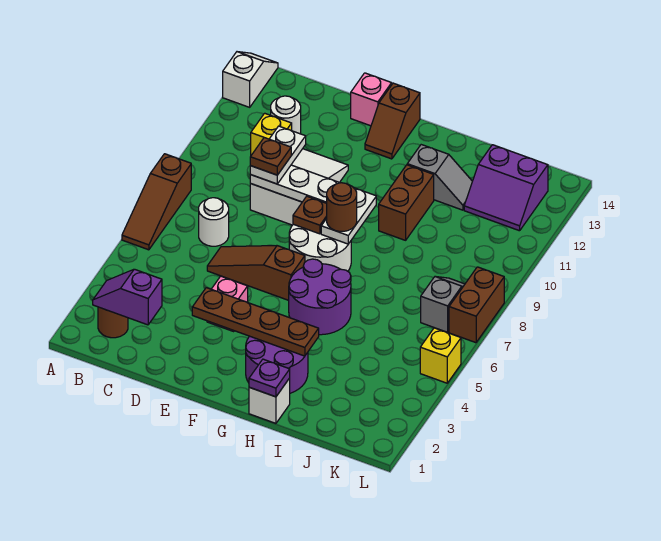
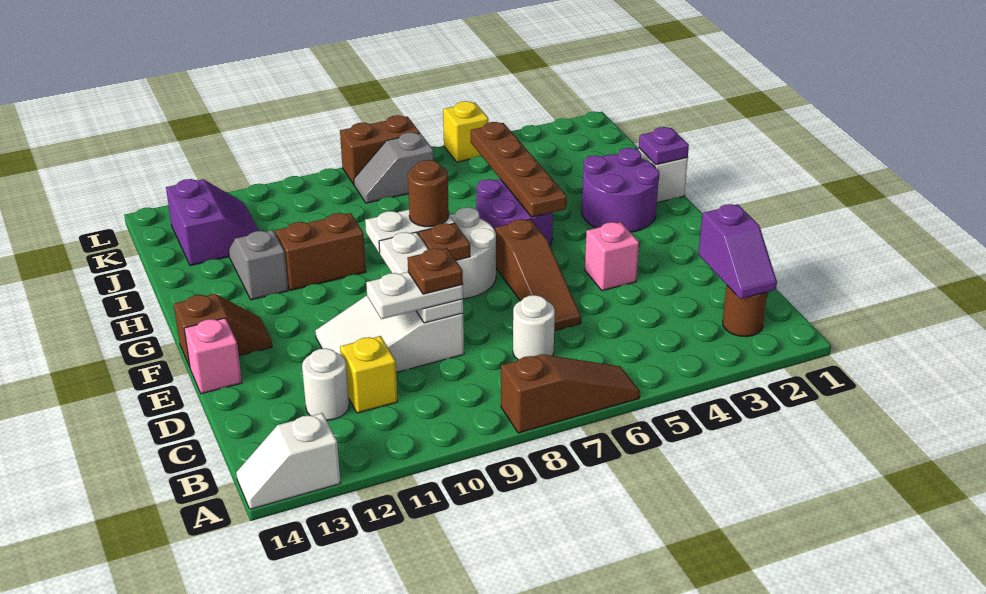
brown plate E3:H3 level 2 -> brown plate G5:J5 level 2

